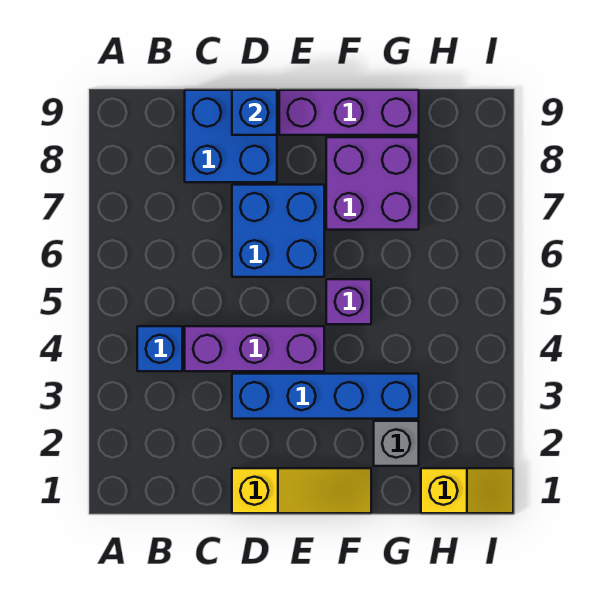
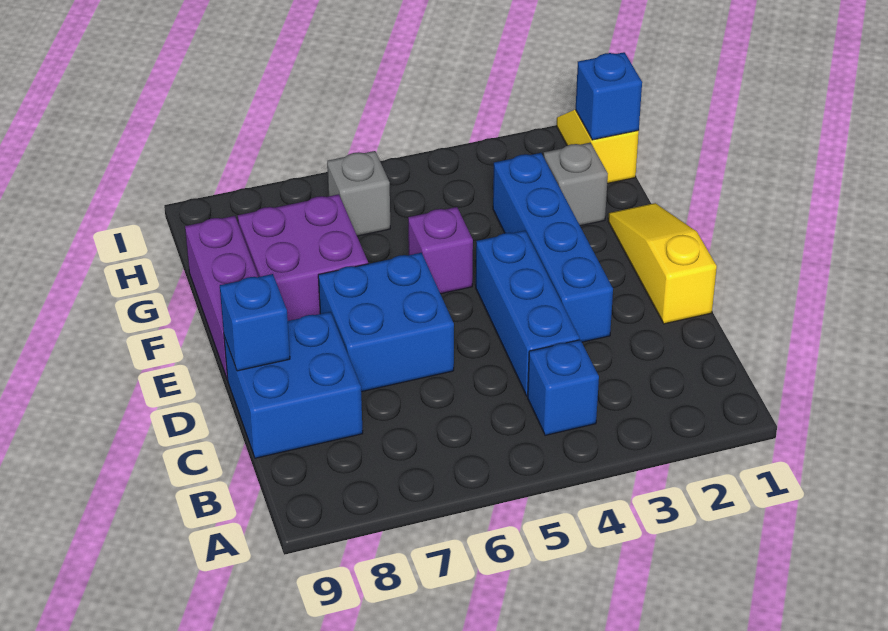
purple brick C4:E4 level 1 -> blue brick C4:E4 level 1
none -> blue brick H1 level 2
none -> grey brick H6 level 1

